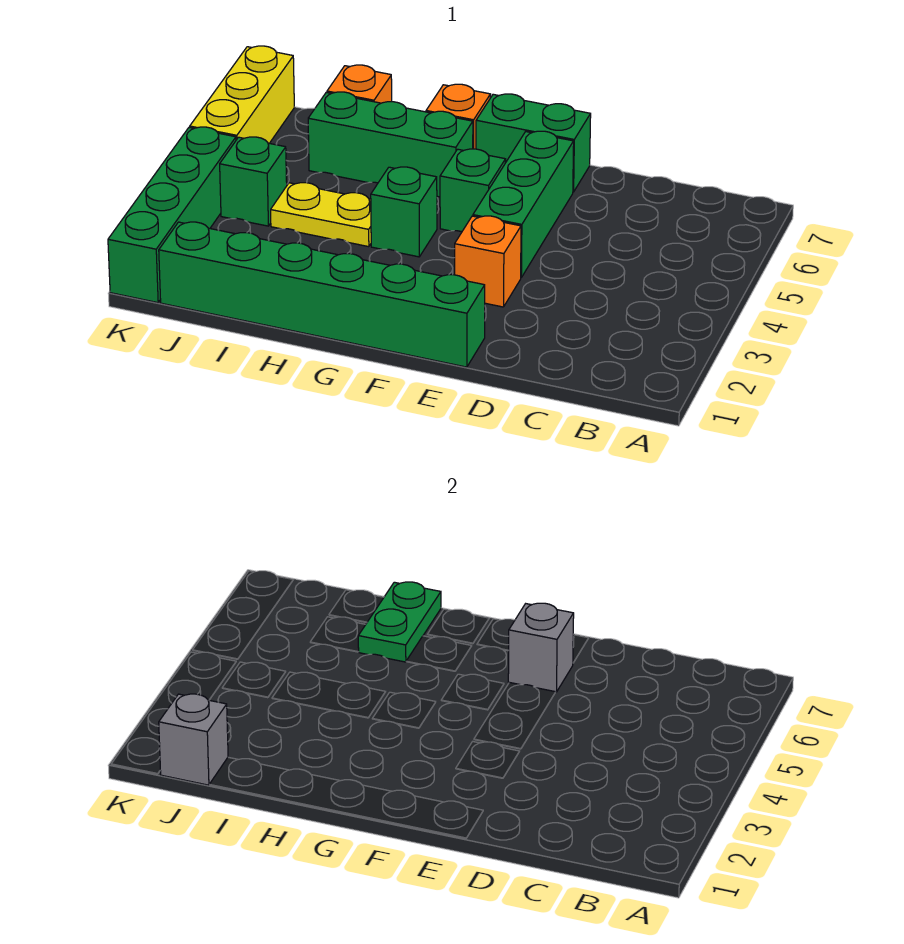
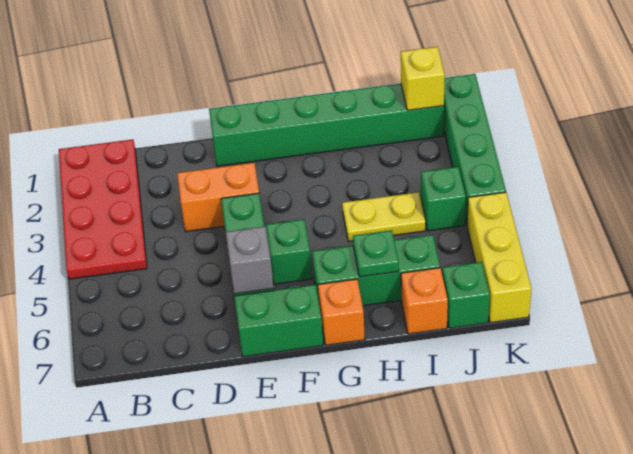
none -> red plate A1:B4 level 1
orange brick E3 level 1 -> orange brick D3:E3 level 1
green brick G4 level 1 -> green brick J7 level 1
green plate H6:H7 level 2 -> green plate H6 level 2
grey brick J1 level 2 -> yellow brick J1 level 2

